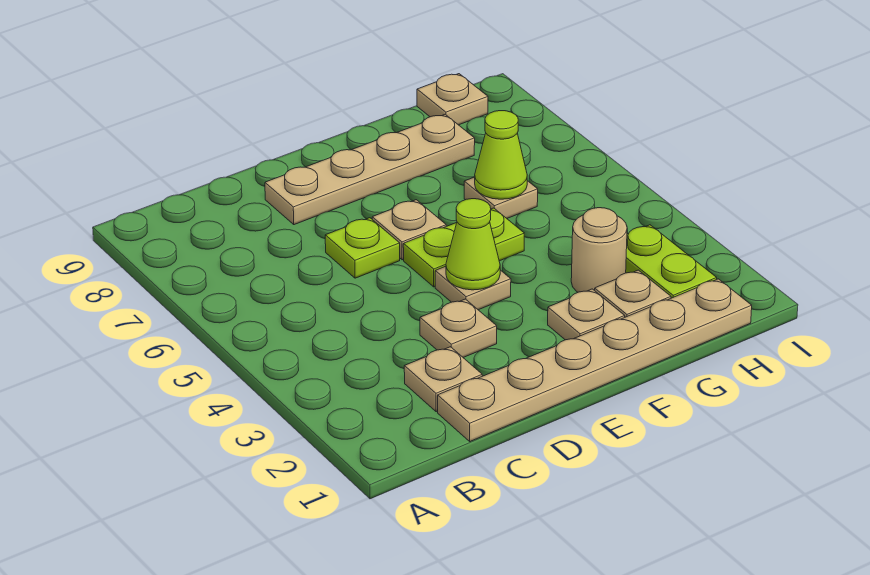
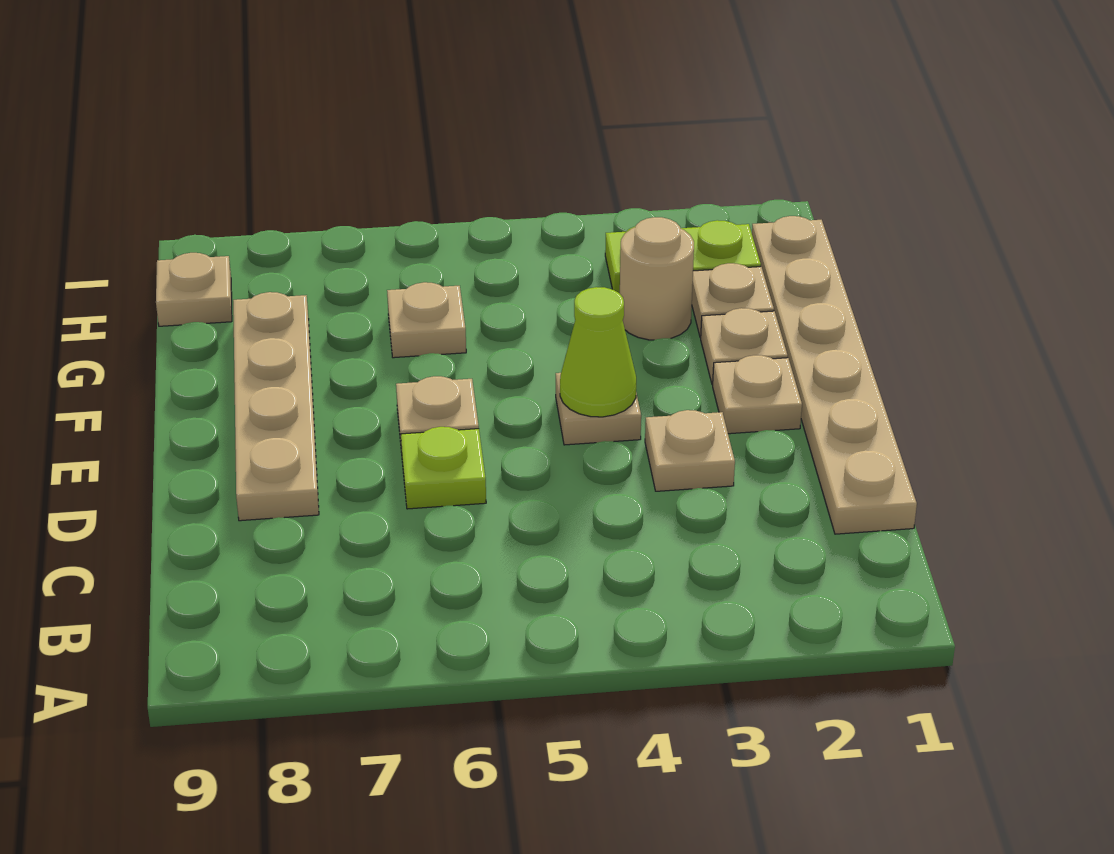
tan plate C2 level 1 -> tan plate E2 level 1
lime plate E5:F5 level 1 -> none
lime cone G6 level 2 -> none

